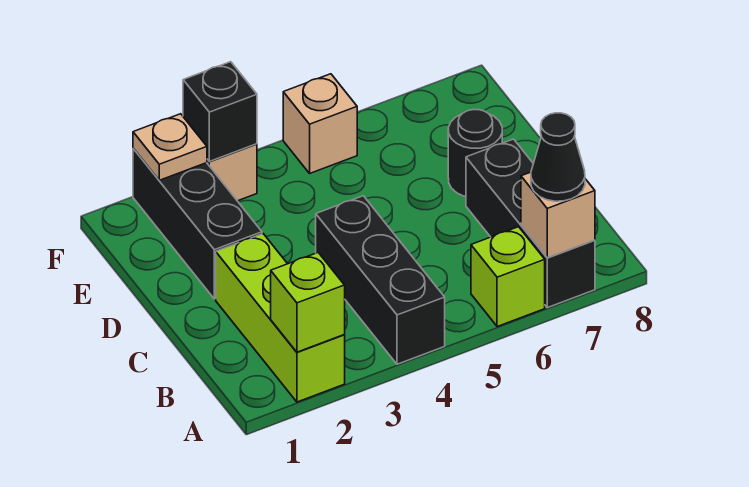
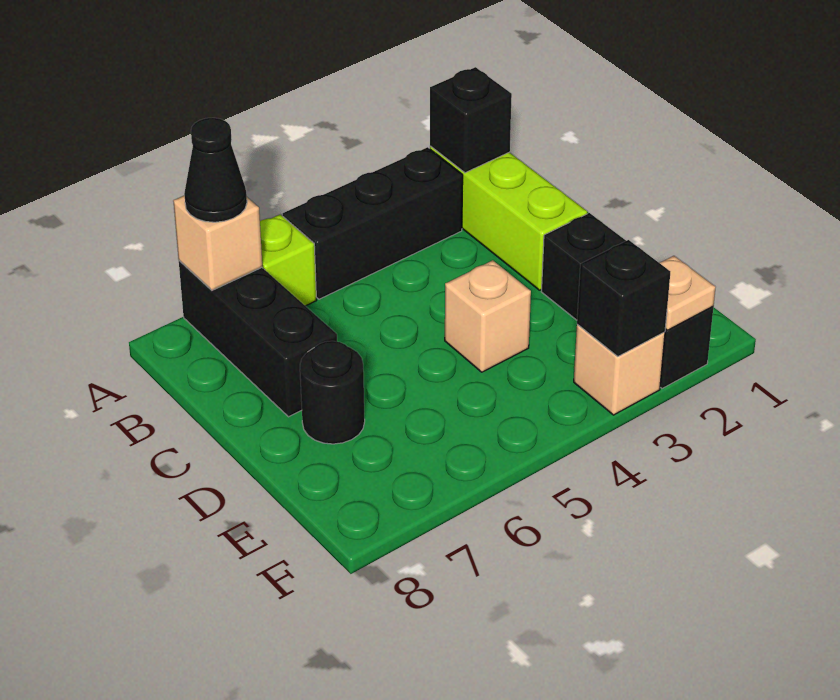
lime brick A2 level 2 -> black brick A2 level 2
black brick A4:C4 level 1 -> black brick A3:A5 level 1
tan brick F5 level 1 -> tan brick D4 level 1

